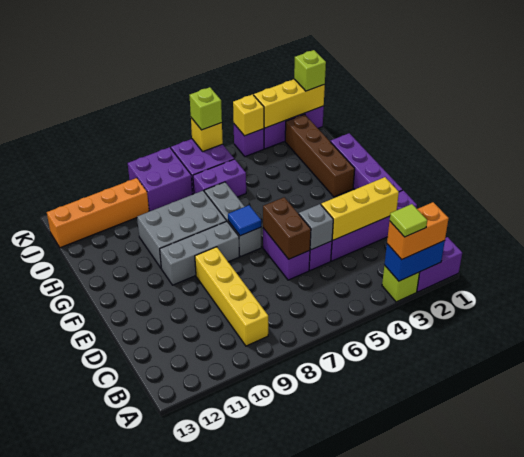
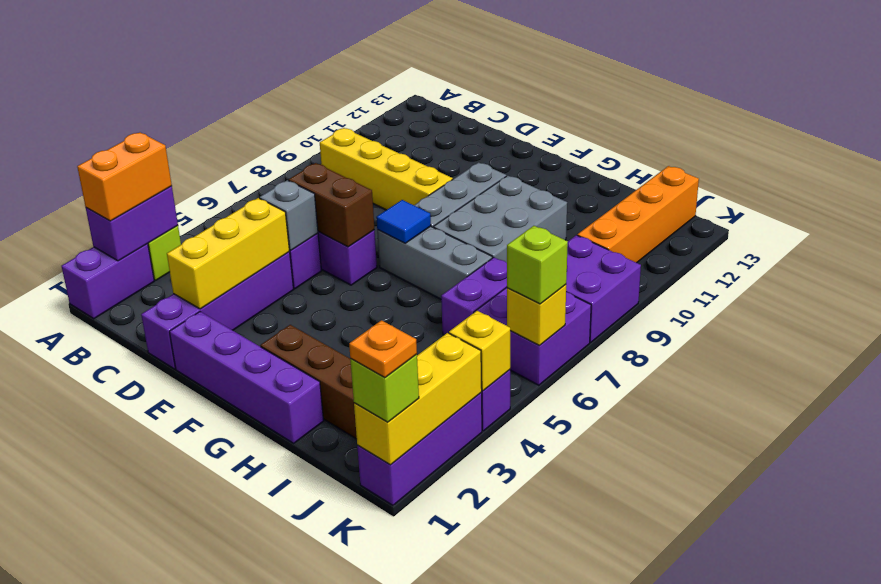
blue brick A2:A3 level 2 -> purple brick A2:A3 level 2
lime tile A3 level 4 -> none
none -> orange plate K1 level 4

